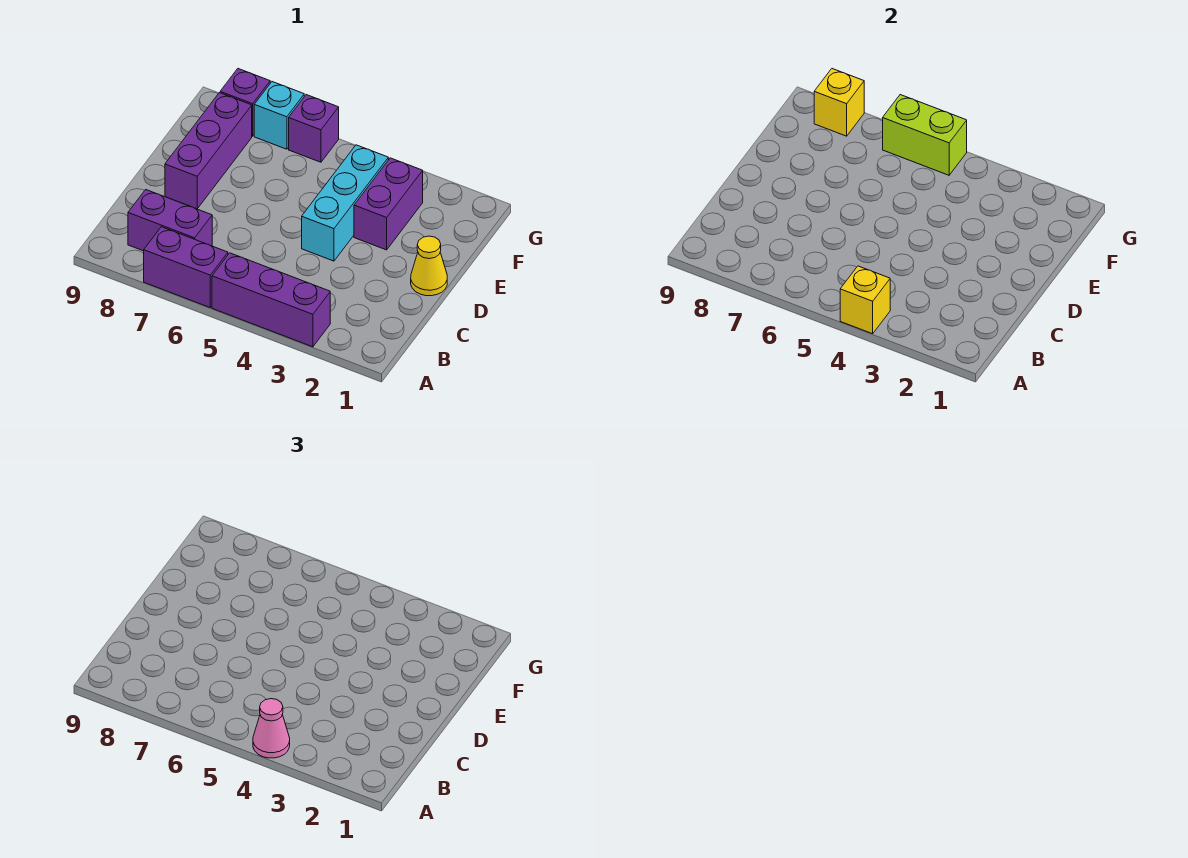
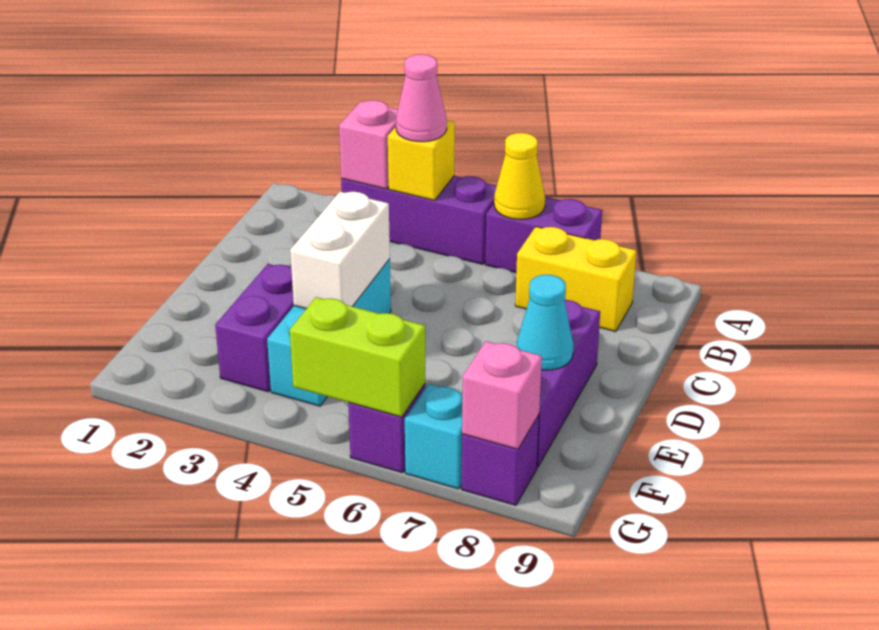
none -> pink brick A3 level 2
purple brick B7:B8 level 1 -> yellow brick B7:B8 level 1
yellow cone D1 level 1 -> yellow cone A6 level 2
none -> white brick D4:E4 level 2
none -> cyan cone E8 level 2
yellow brick G8 level 2 -> pink brick G8 level 2

